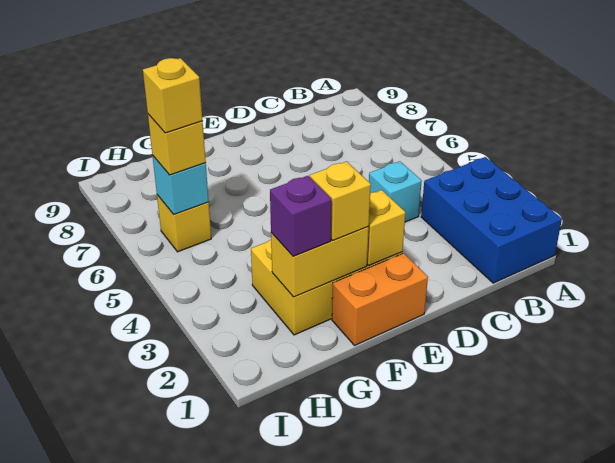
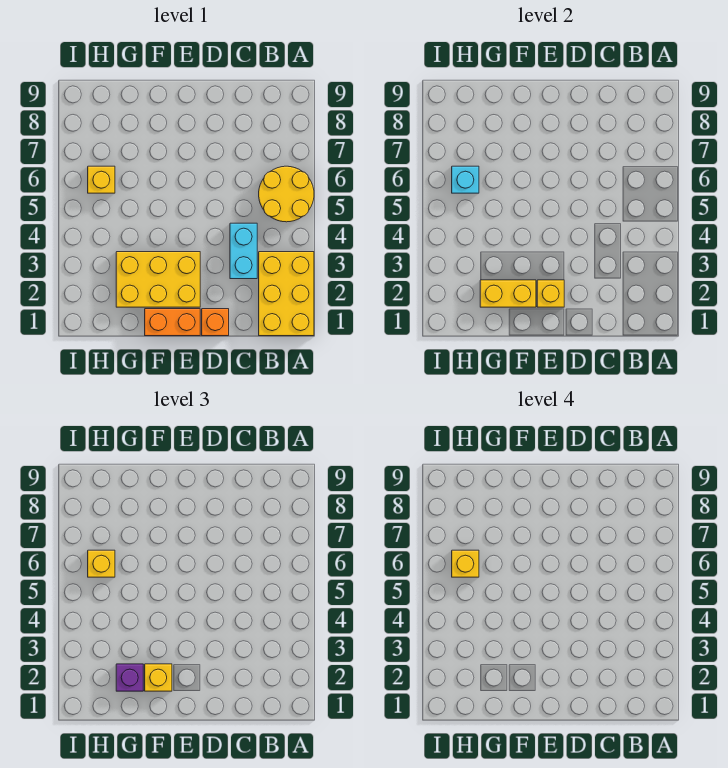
blue brick A1:B3 level 1 -> yellow brick A1:B3 level 1
none -> yellow round brick A5:B6 level 1
cyan brick C4 level 1 -> cyan brick C3:C4 level 1
none -> orange brick D1 level 1

